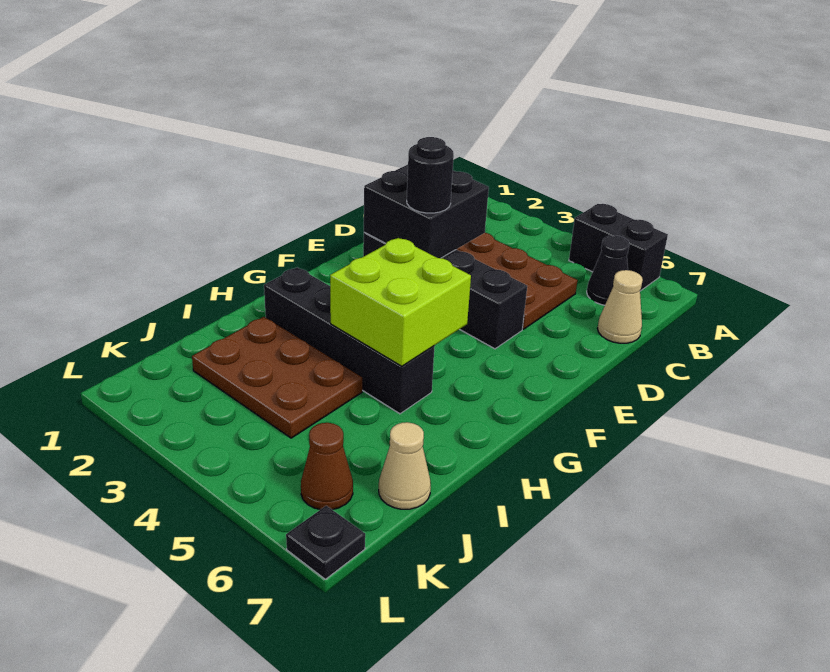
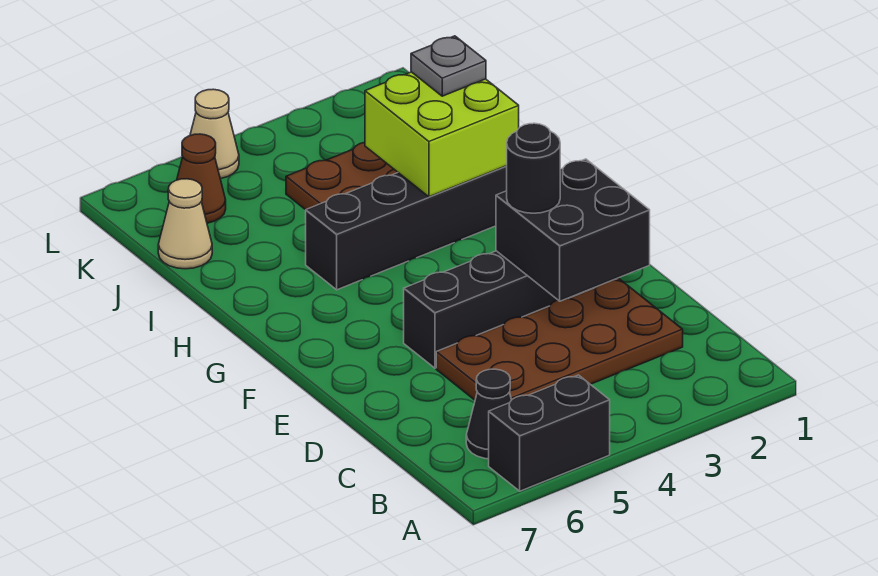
tan cone C7 level 1 -> tan cone L5 level 1
lime brick G4:H5 level 2 -> lime brick H2:I3 level 2
none -> grey plate I2 level 3
black plate L7 level 1 -> none

